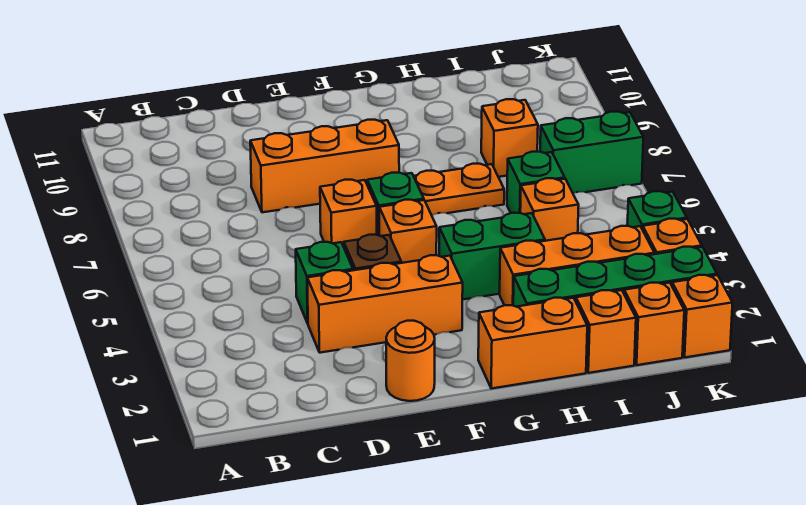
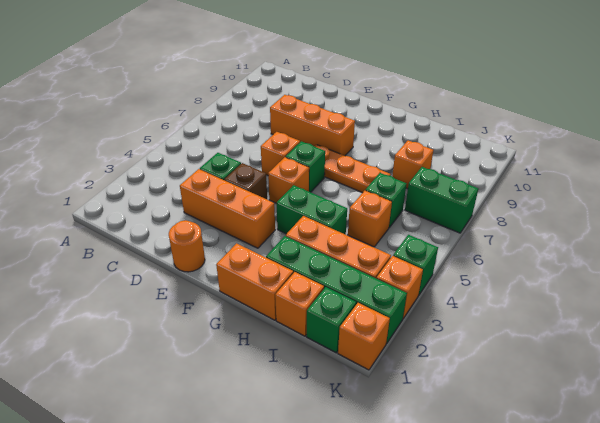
orange brick J1 level 1 -> green brick J1 level 1

